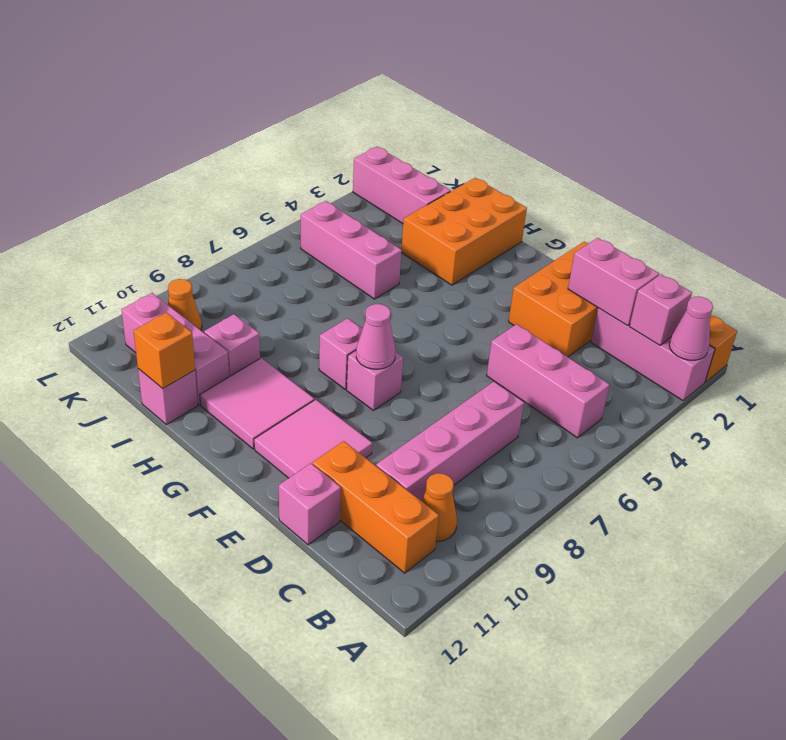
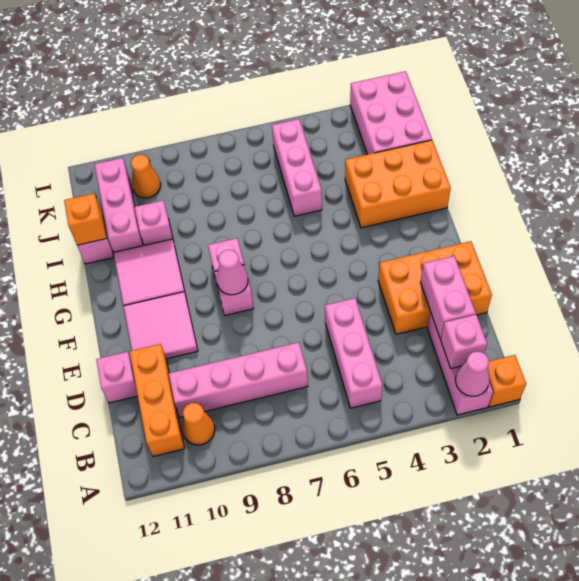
pink brick J2:L2 level 1 -> pink brick J1:L2 level 1

